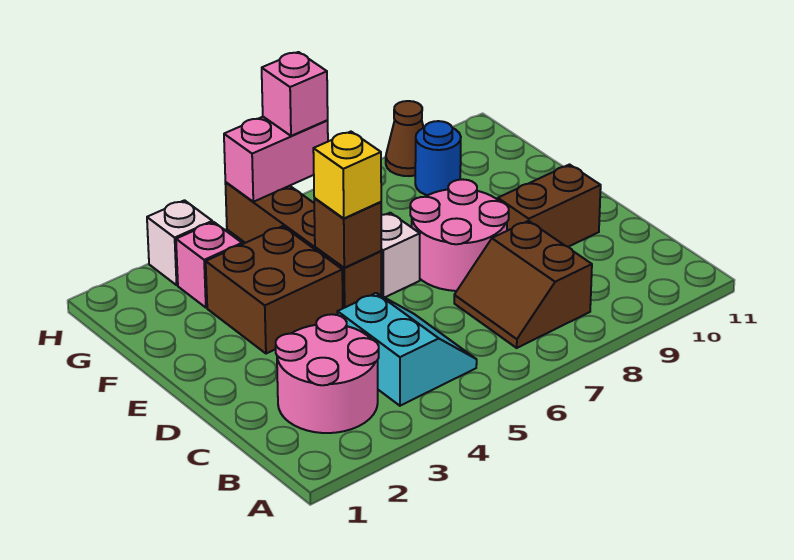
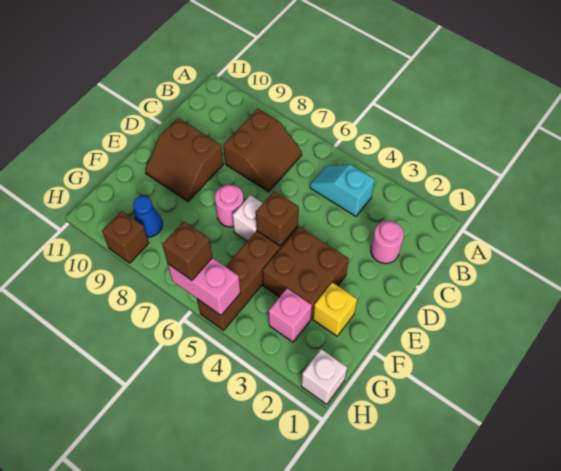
pink round brick B2:C3 level 1 -> pink round brick C2 level 1
cyan slope B4:C5 level 1 top 4 -> cyan slope B4:B5 level 1 top 4
pink round brick D7:E8 level 1 -> pink round brick E7 level 1
yellow brick E5 level 3 -> yellow brick F2 level 1
blue round brick G9 level 1 -> blue cone G9 level 1
white brick H3 level 1 -> white brick H1 level 1
pink brick H6 level 3 -> brown brick H6 level 3
brown cone H9 level 1 -> brown brick H9 level 1

